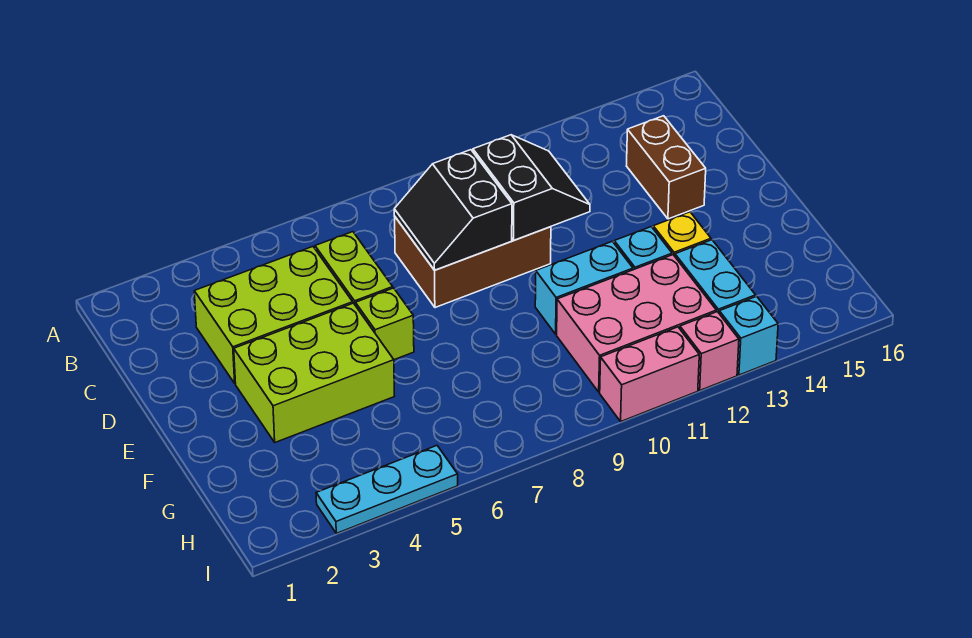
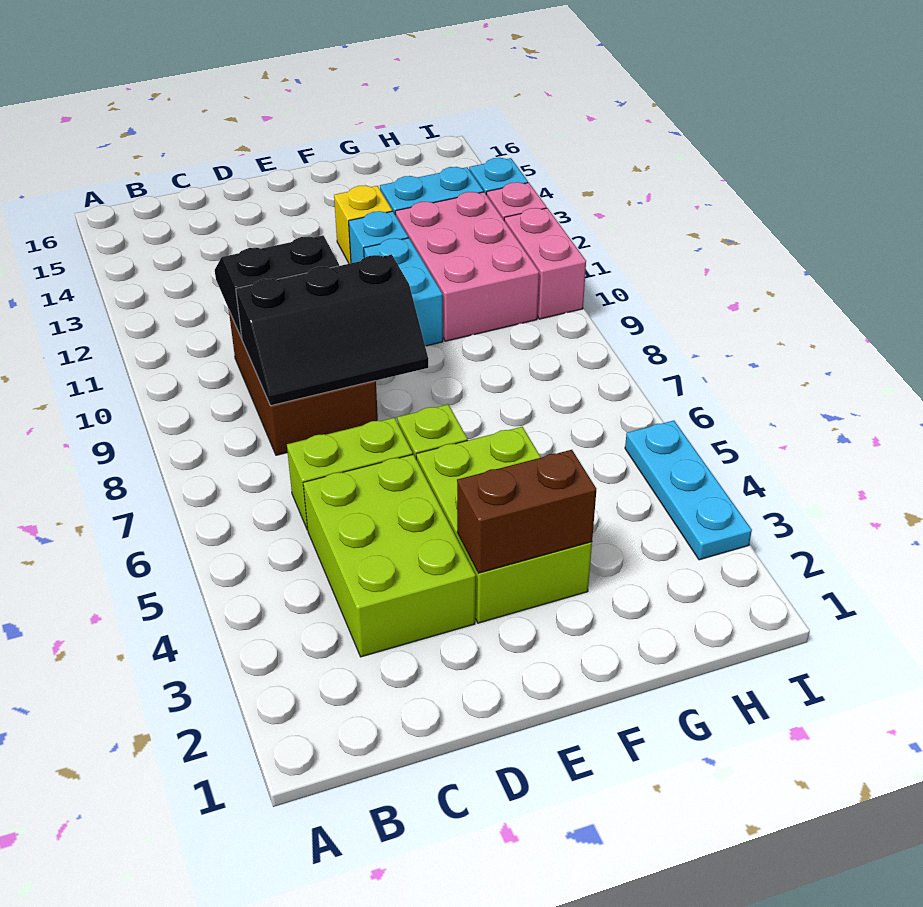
black slope C8:D9 level 2 top 9 -> black slope C8:E9 level 2 top 9
brown brick C14:D14 level 1 -> brown brick E3:F3 level 2

